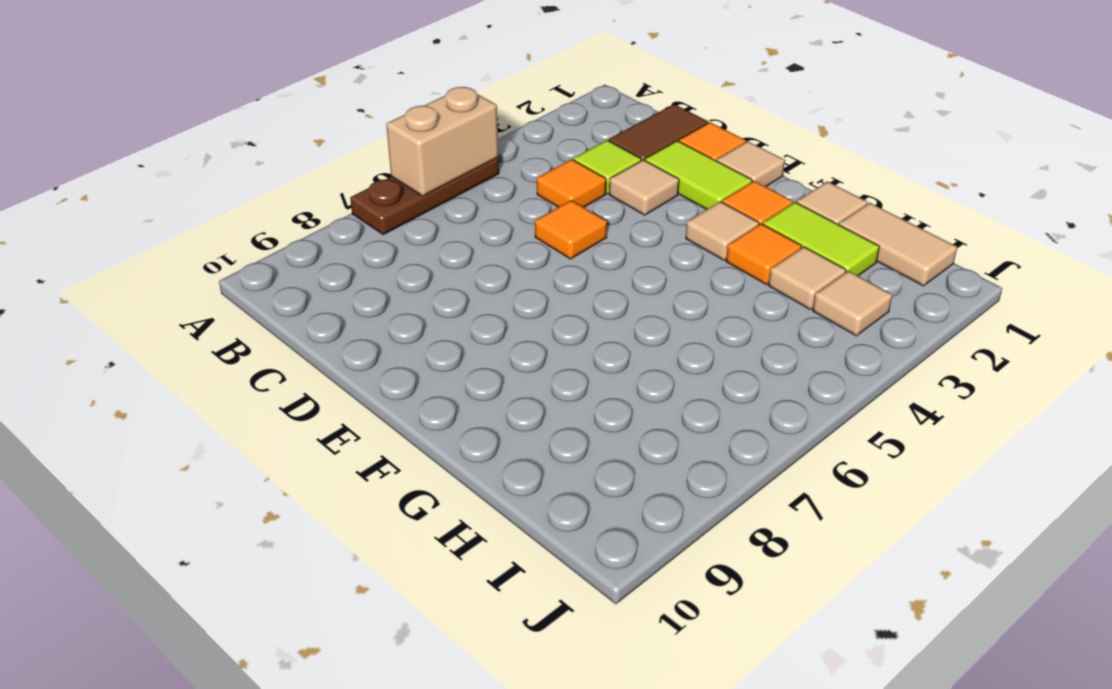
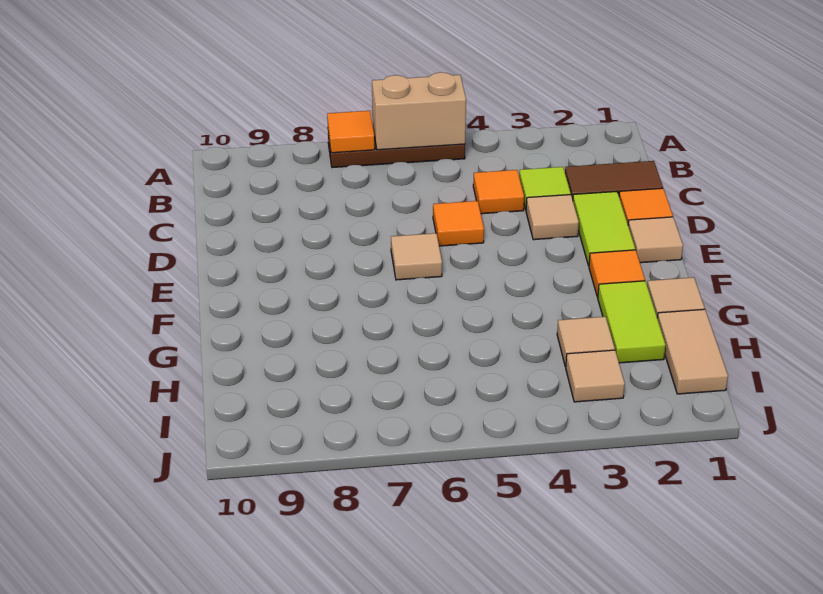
tan tile F3 level 1 -> tan tile E6 level 1
orange tile G3 level 1 -> orange tile A7 level 2

